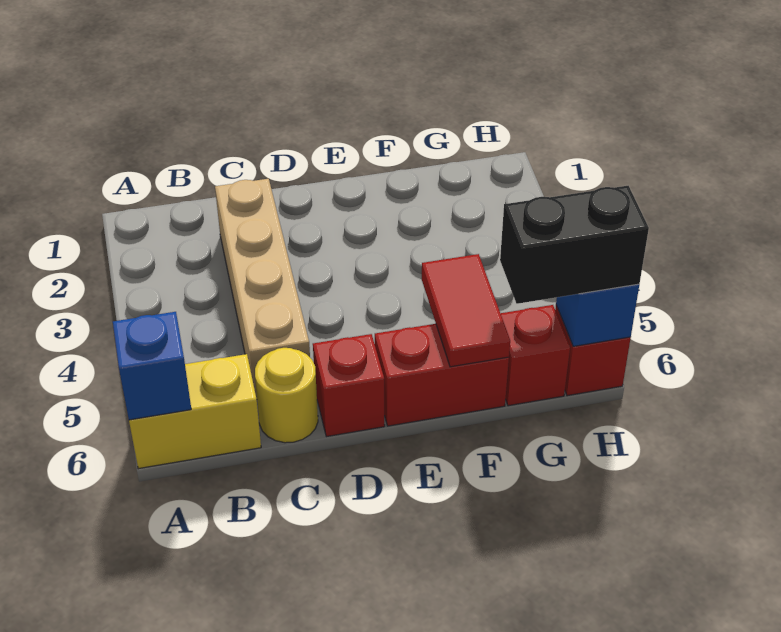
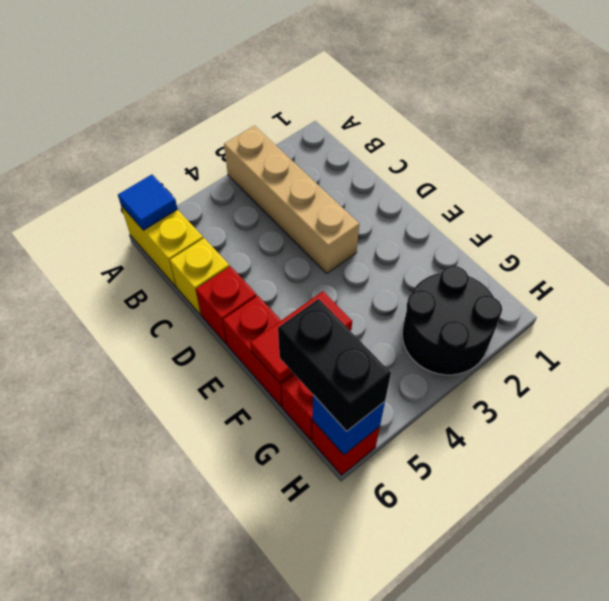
blue brick A6 level 2 -> blue tile A6 level 2
tan brick C2:C5 level 1 -> tan brick A3:D3 level 1
yellow round brick C6 level 1 -> yellow brick C6 level 1
none -> black round brick G2:H3 level 1

